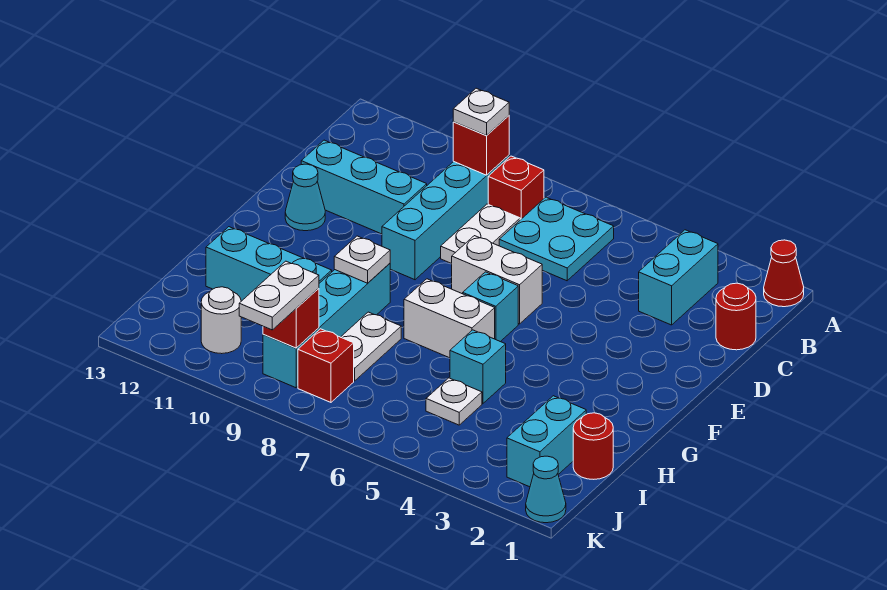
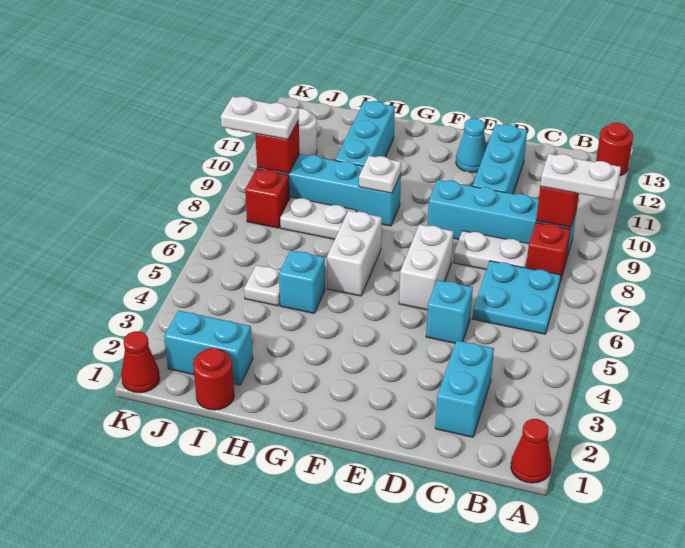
cyan brick B3:C3 level 1 -> cyan brick C2:C3 level 1
white plate B9 level 3 -> white plate A9:B9 level 3
red round brick C1 level 1 -> red round brick A13 level 1
cyan brick F6 level 1 -> cyan brick D5 level 1
cyan cone K1 level 1 -> red cone K1 level 1

